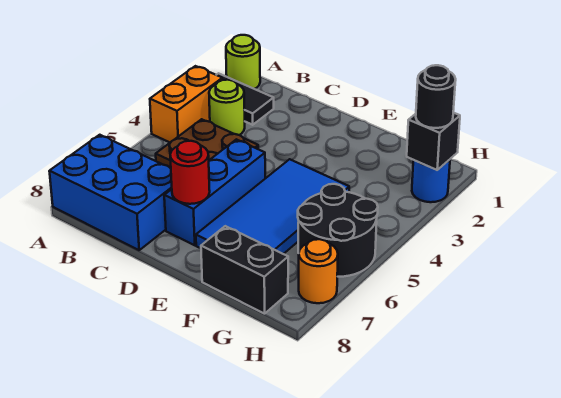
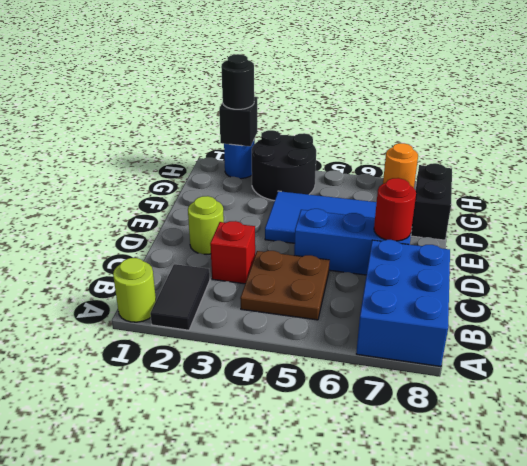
orange brick A3:A4 level 1 -> none
lime round brick B3 level 1 -> lime round brick D2 level 1
none -> red brick C3 level 1
black round brick G5:H6 level 1 -> black round brick G3:H4 level 1

